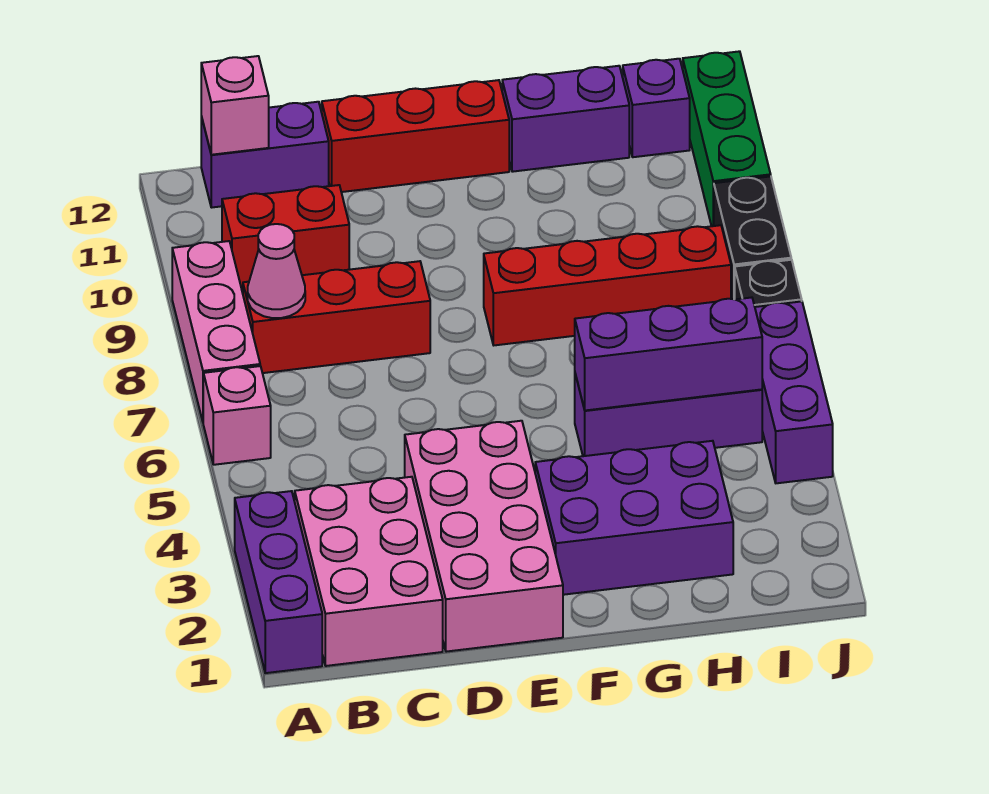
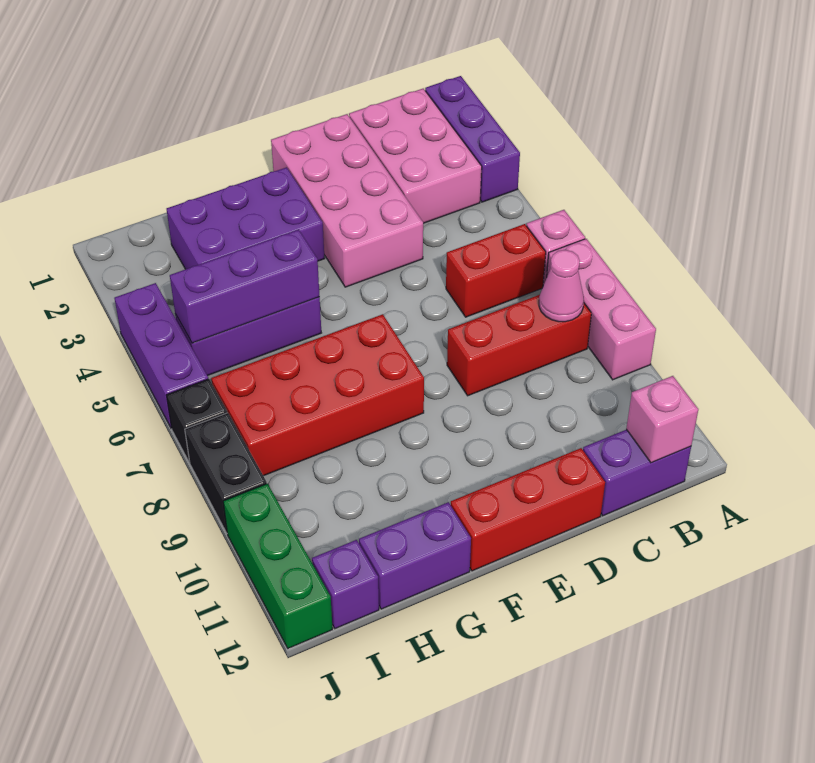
red brick B10:C10 level 1 -> red brick B6:C6 level 1
red brick F8:I8 level 1 -> red brick F7:I8 level 1

